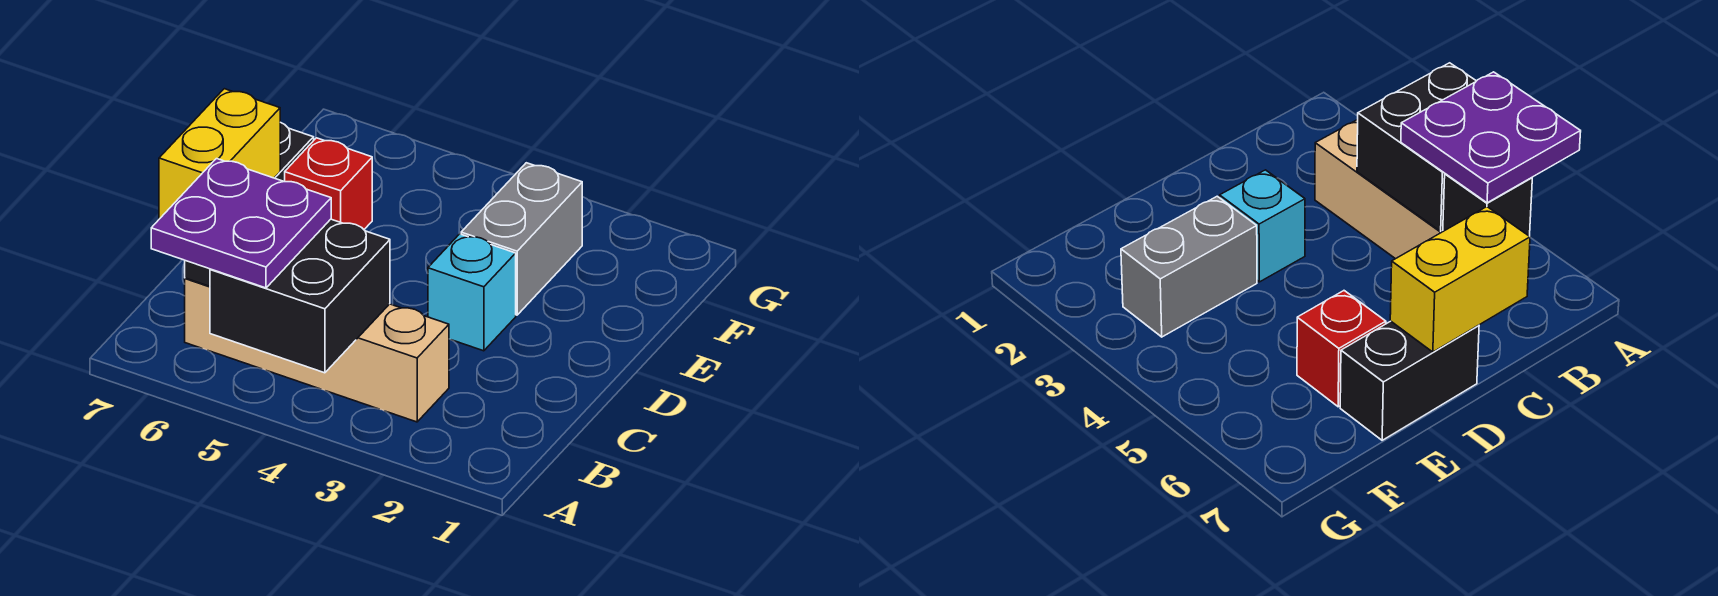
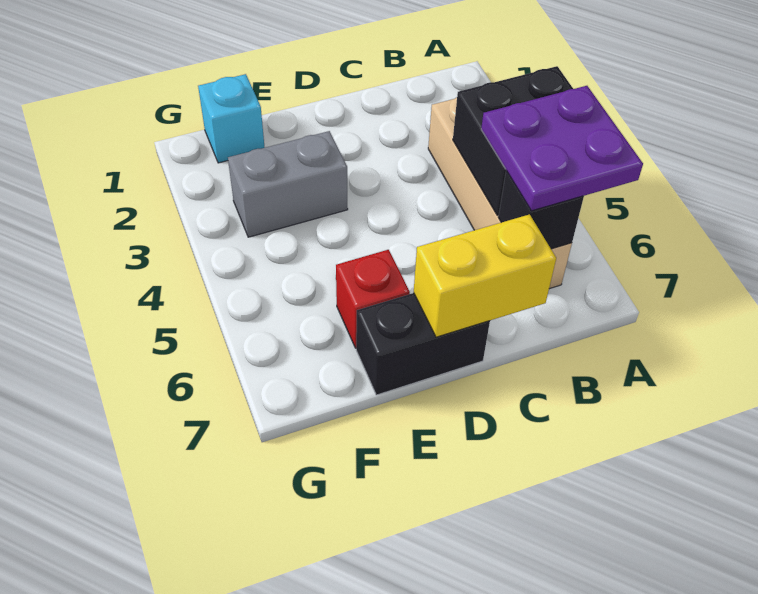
cyan brick D3 level 1 -> cyan brick F1 level 1

